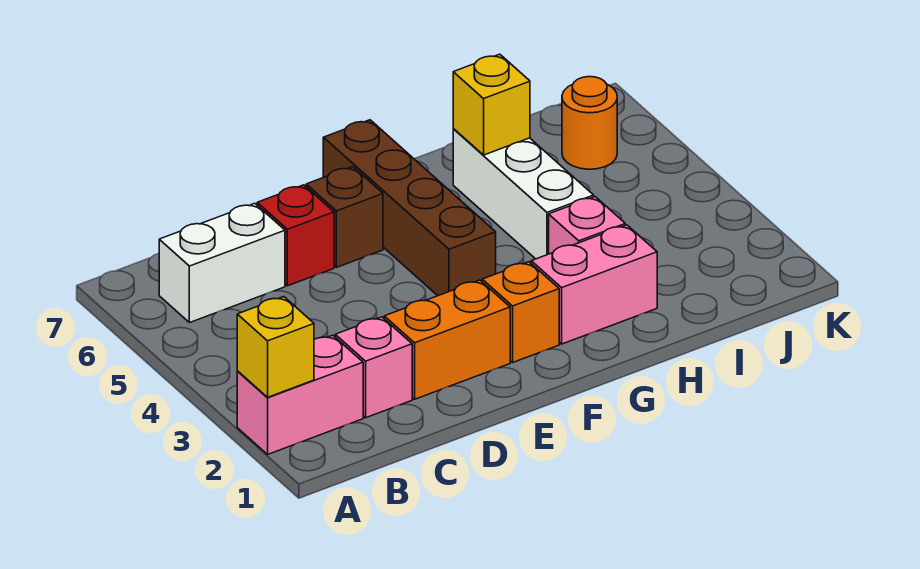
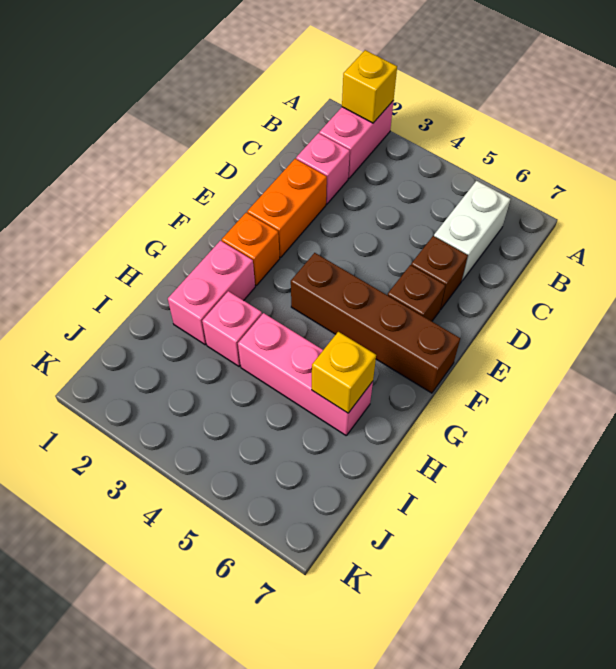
red brick D6 level 1 -> brown brick D6 level 1
white brick H4:H6 level 1 -> pink brick H4:H6 level 1
orange round brick J6 level 1 -> none

